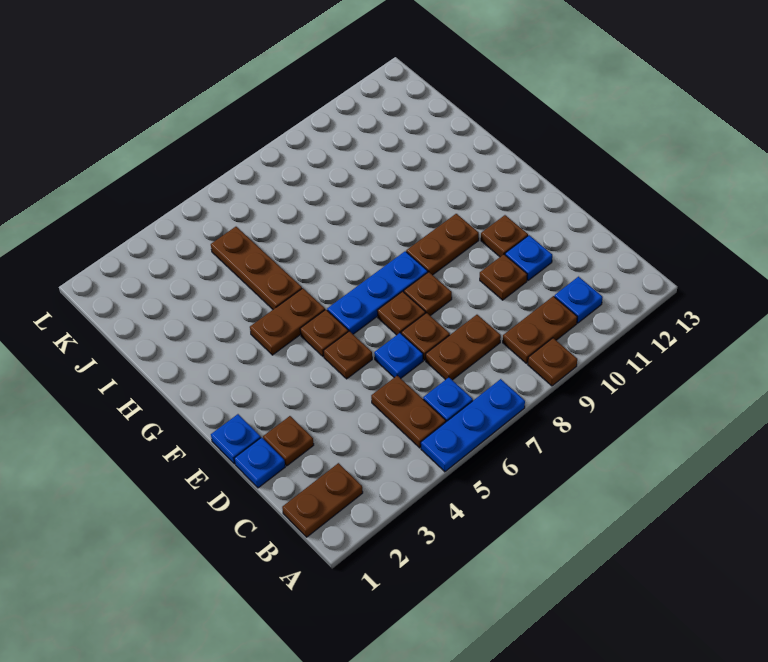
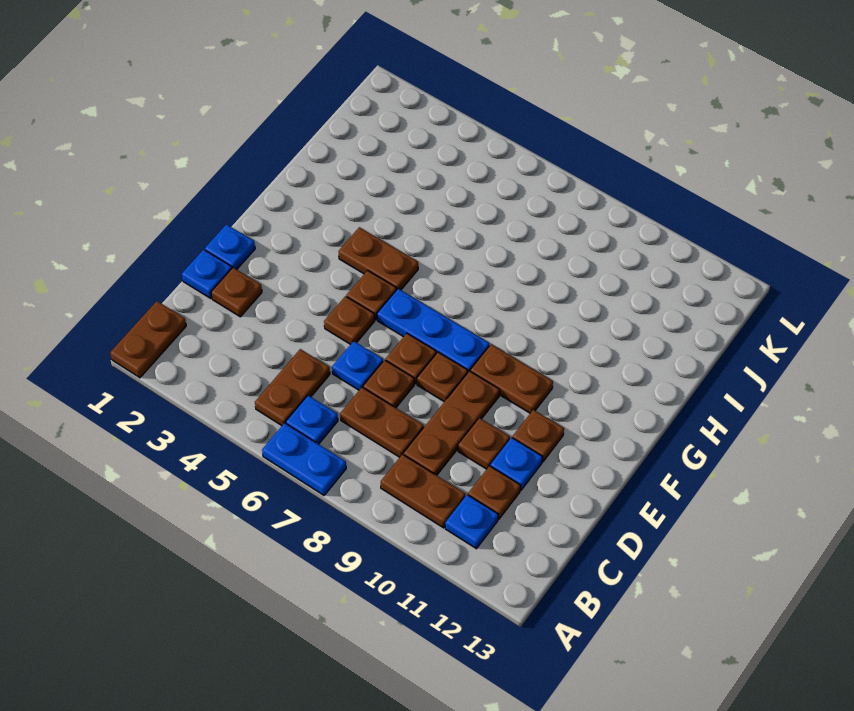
blue plate A5:A7 level 1 -> blue plate A6:A7 level 1
brown plate A9 level 1 -> brown plate C11 level 1
brown plate B1:B2 level 1 -> brown plate A1:B1 level 1
brown plate H5:J5 level 1 -> brown plate C9:E9 level 1

